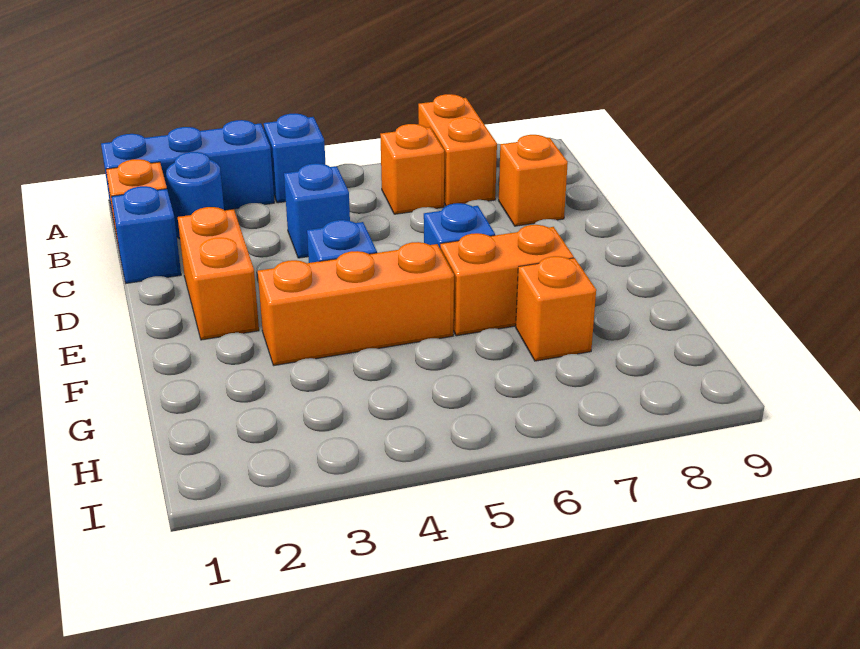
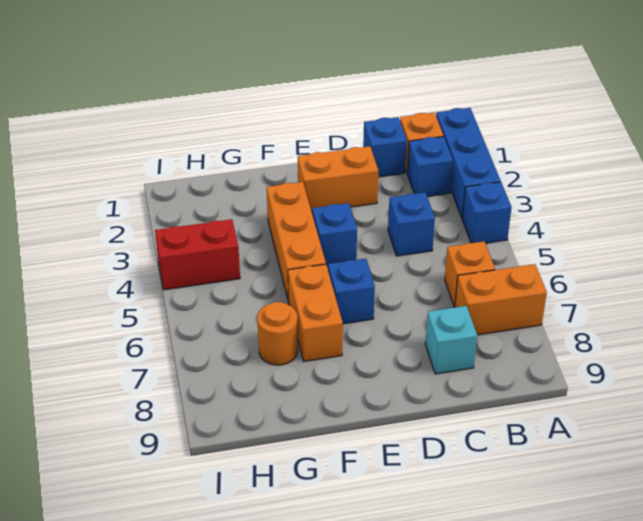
blue round brick B2 level 1 -> blue brick B2 level 1
orange brick C8 level 1 -> cyan brick C8 level 1
orange brick G7 level 1 -> orange round brick G7 level 1
none -> red brick H4:I4 level 1

